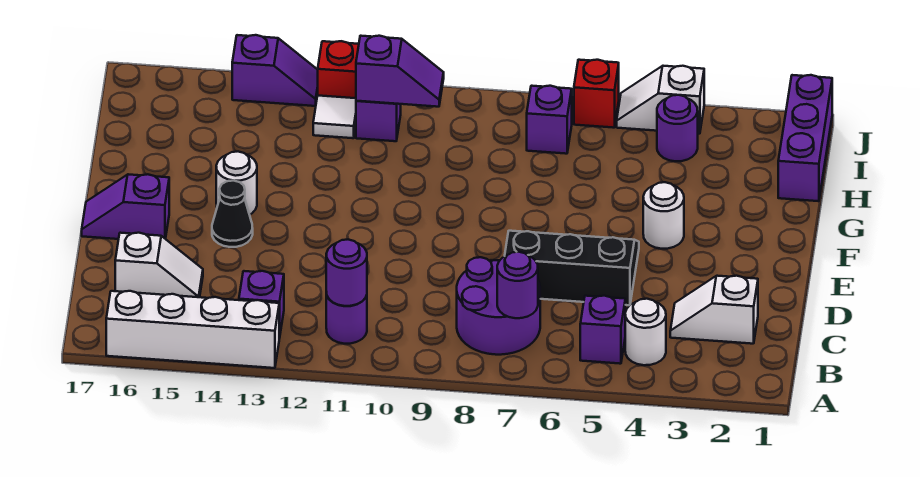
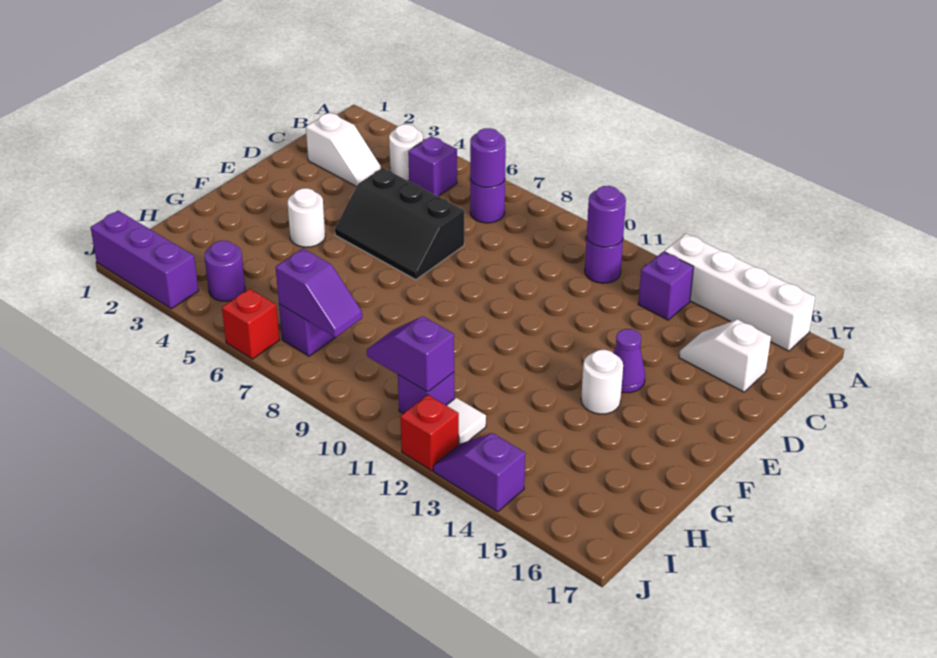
purple round brick B7:C8 level 1 -> purple round brick B7 level 1
black cone E14 level 1 -> purple cone E14 level 1
purple slope E16:E17 level 1 top 16 -> purple slope I7:I8 level 2 top 7
purple brick H1:J1 level 1 -> purple brick J1:J3 level 1
white slope J4:J5 level 1 top 4 -> none

